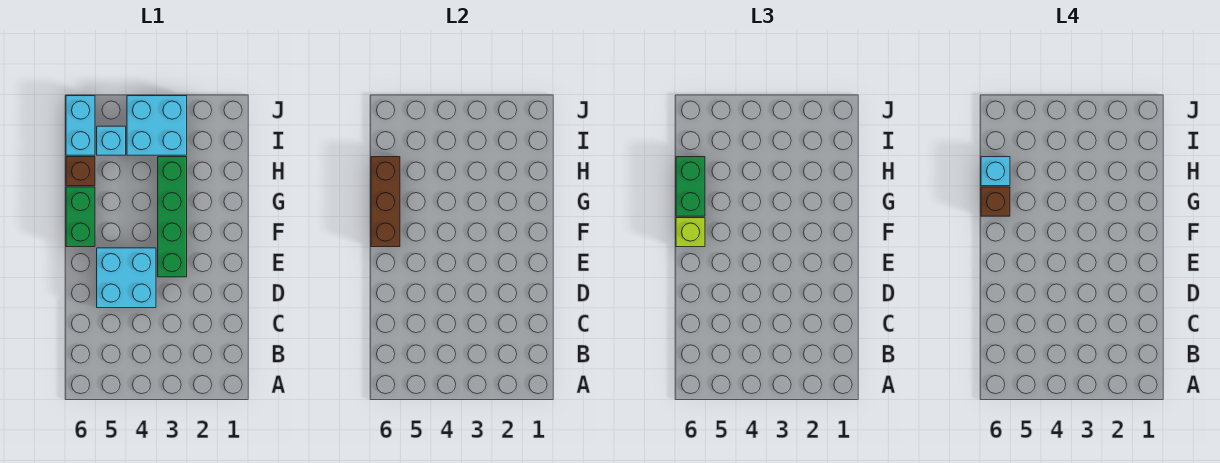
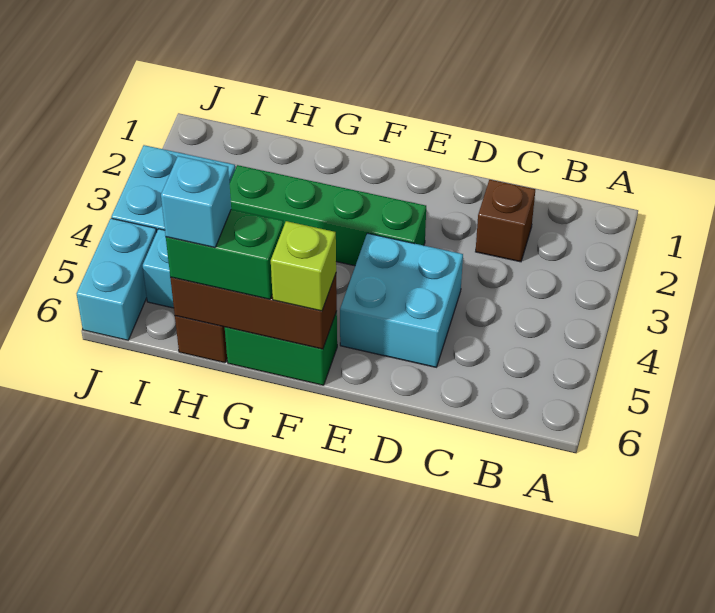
brown brick G6 level 4 -> brown brick C2 level 1
cyan brick I6:J6 level 1 -> cyan brick J5:J6 level 1

